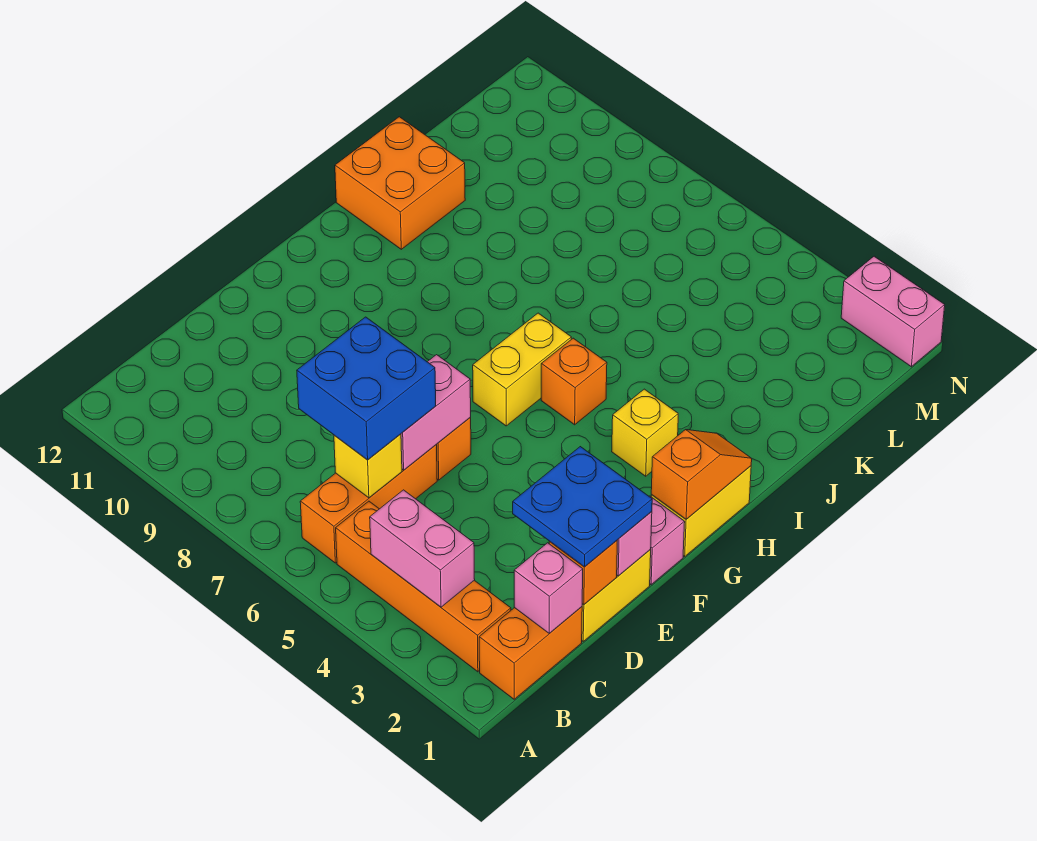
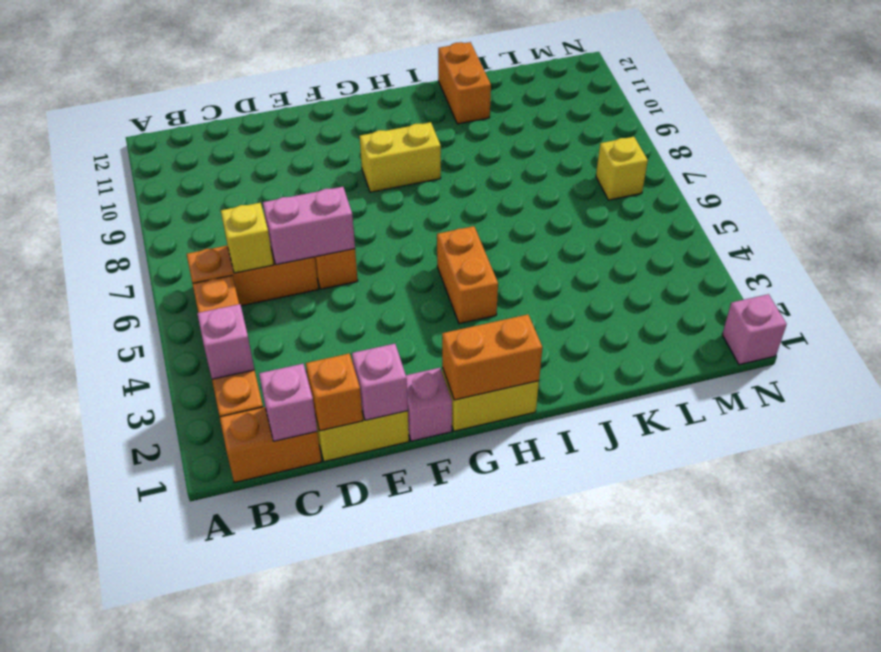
pink brick B3:B4 level 2 -> pink brick B3 level 2
blue brick C6:D7 level 3 -> none
blue plate D1:E2 level 3 -> none
orange slope G1:H1 level 2 top G -> orange brick G1:H1 level 2
yellow brick G6:H6 level 1 -> yellow brick G9:H9 level 1
yellow brick H3 level 1 -> yellow brick M7 level 1
orange brick H5 level 1 -> orange brick H4:H5 level 1
orange brick I11:J12 level 1 -> orange brick J11:J12 level 1
pink brick N1:N2 level 1 -> pink brick N1 level 1

